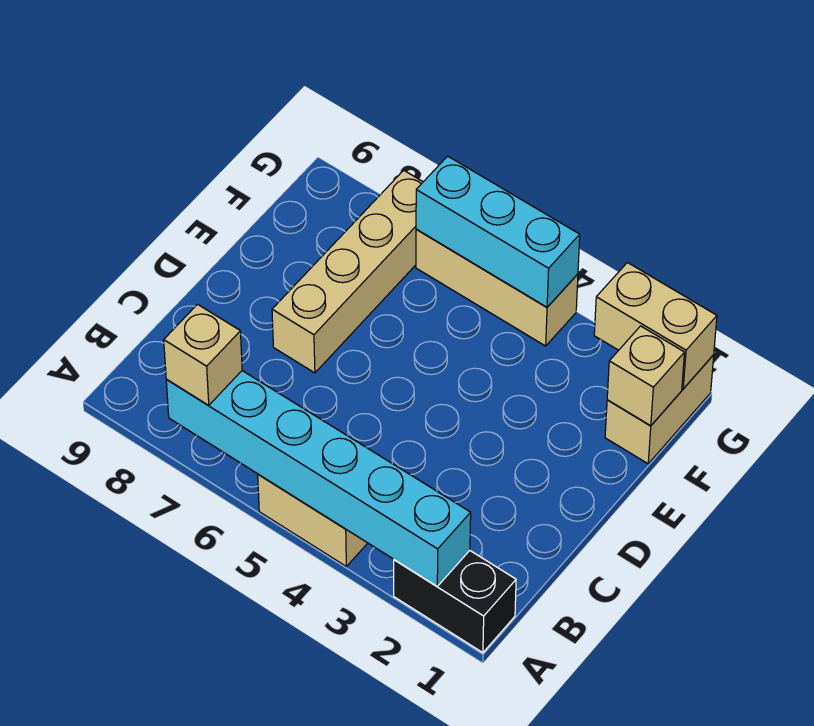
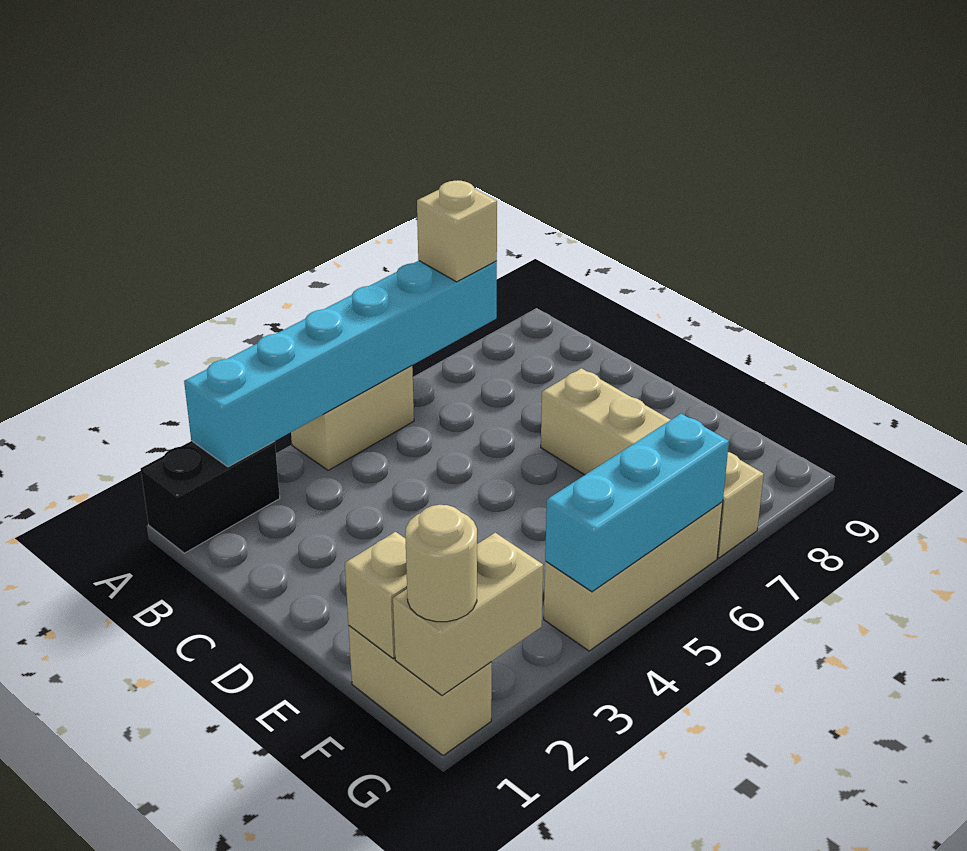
none -> tan round brick G1 level 3

